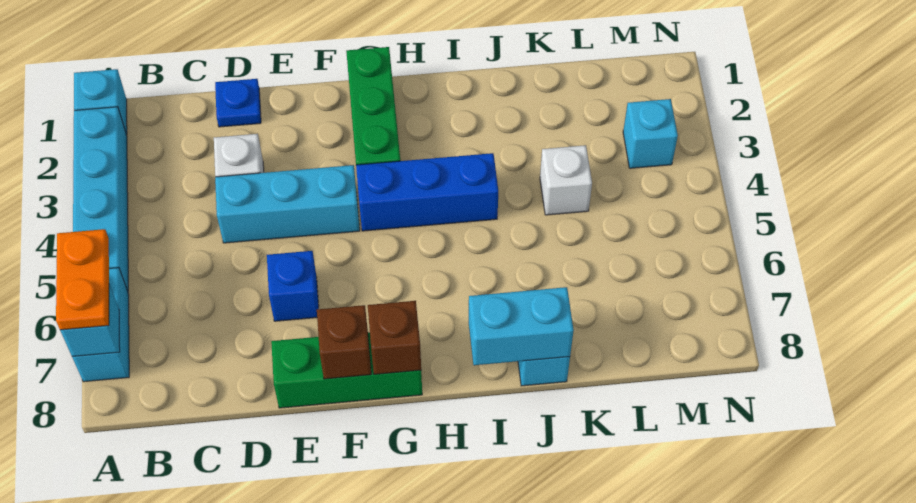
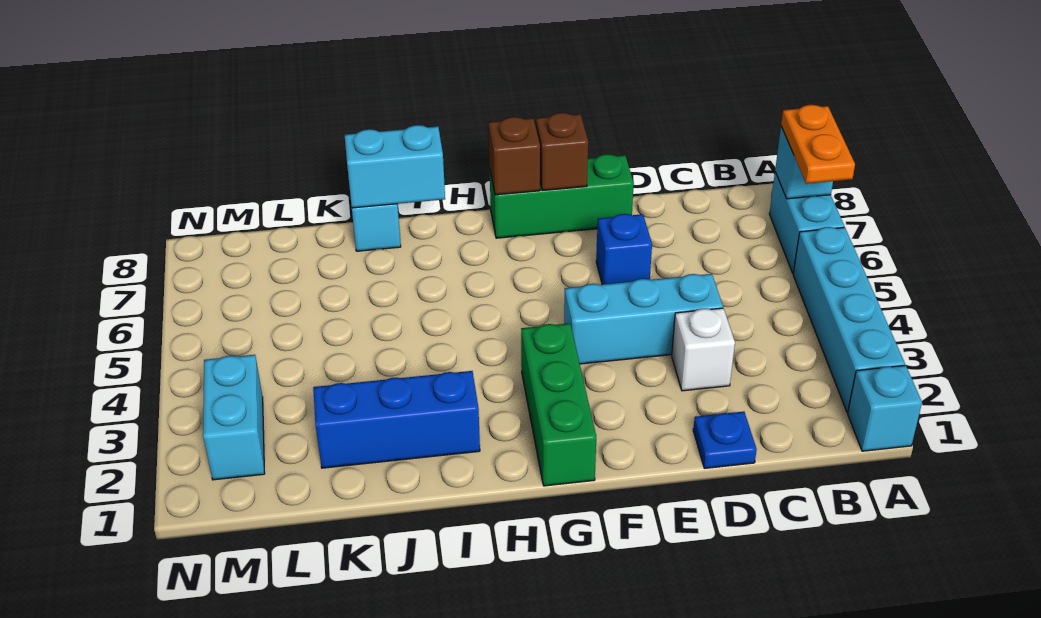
blue brick G4:I4 level 1 -> blue brick I2:K2 level 1
white brick K4 level 1 -> none
cyan brick M3 level 1 -> cyan brick M2:M3 level 1

